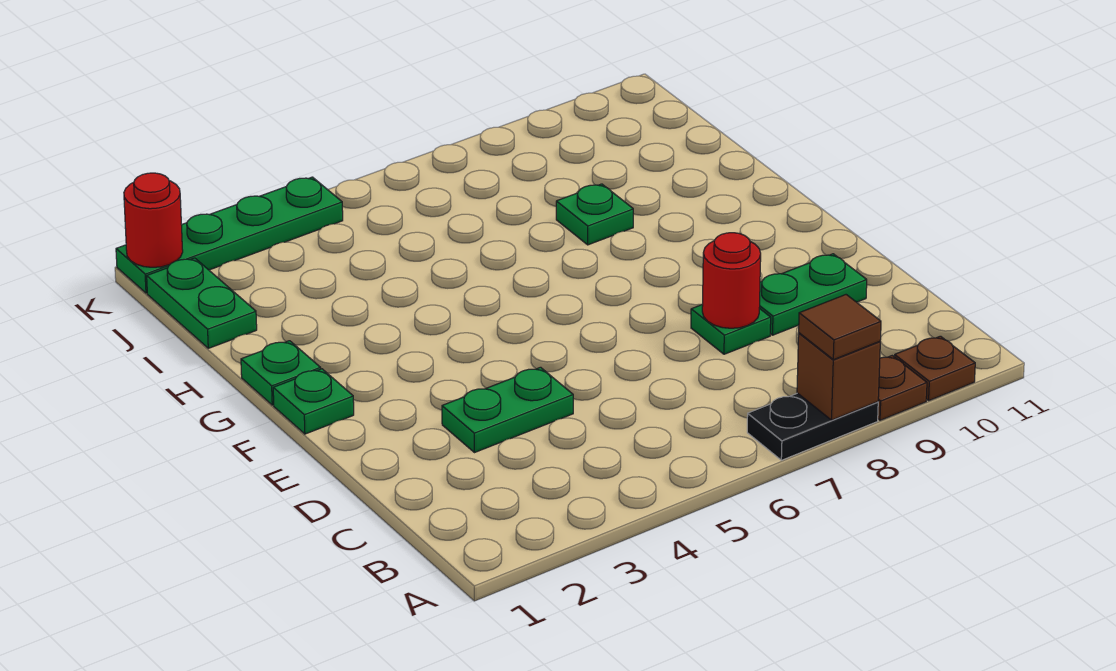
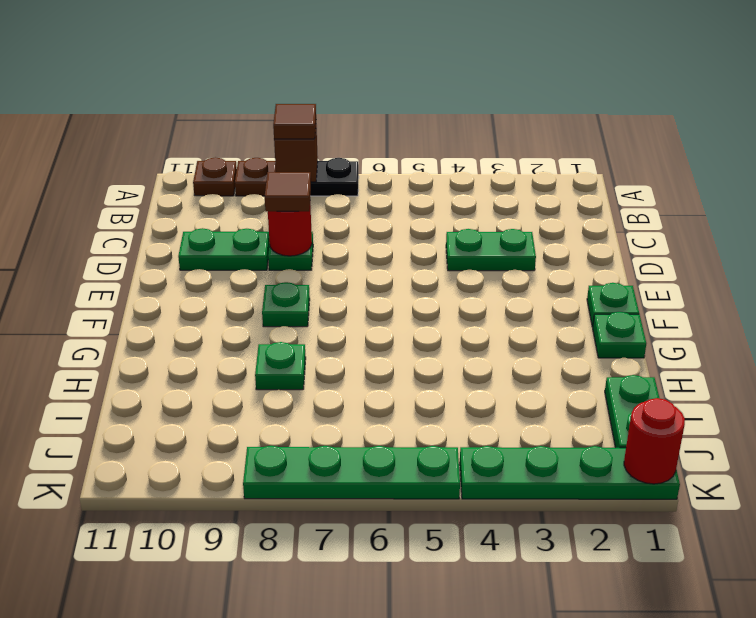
none -> brown tile D8 level 3
none -> green plate F8 level 1
none -> green plate K5:K8 level 1

